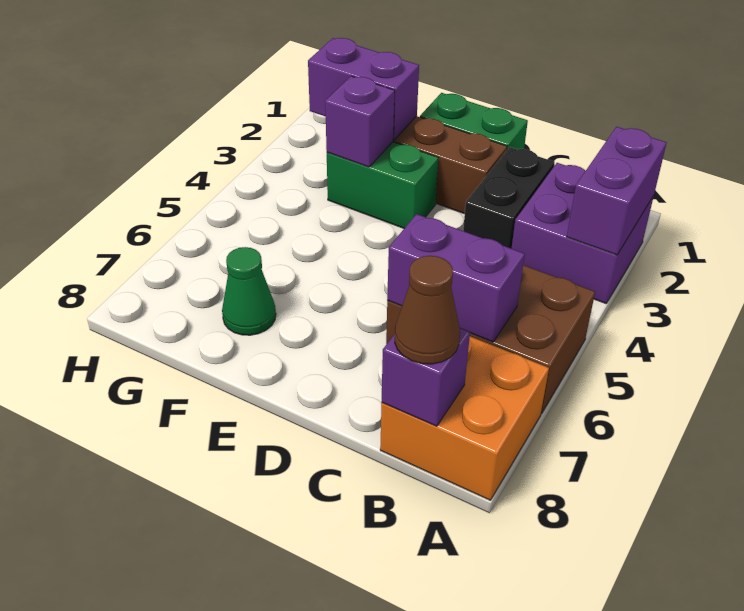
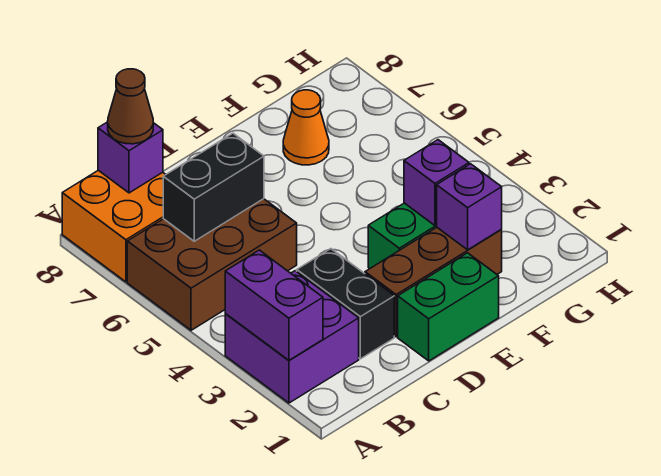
purple brick B6:C6 level 2 -> black brick B6:C6 level 2
purple brick F2:G2 level 2 -> purple brick F2 level 2
green cone F7 level 1 -> orange cone F7 level 1

